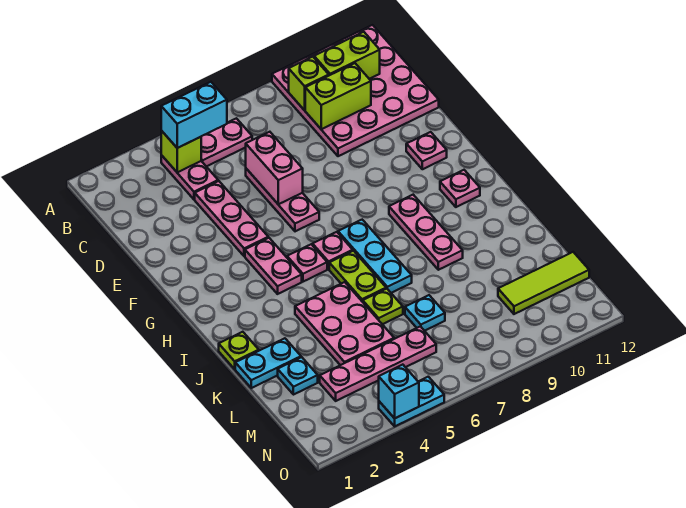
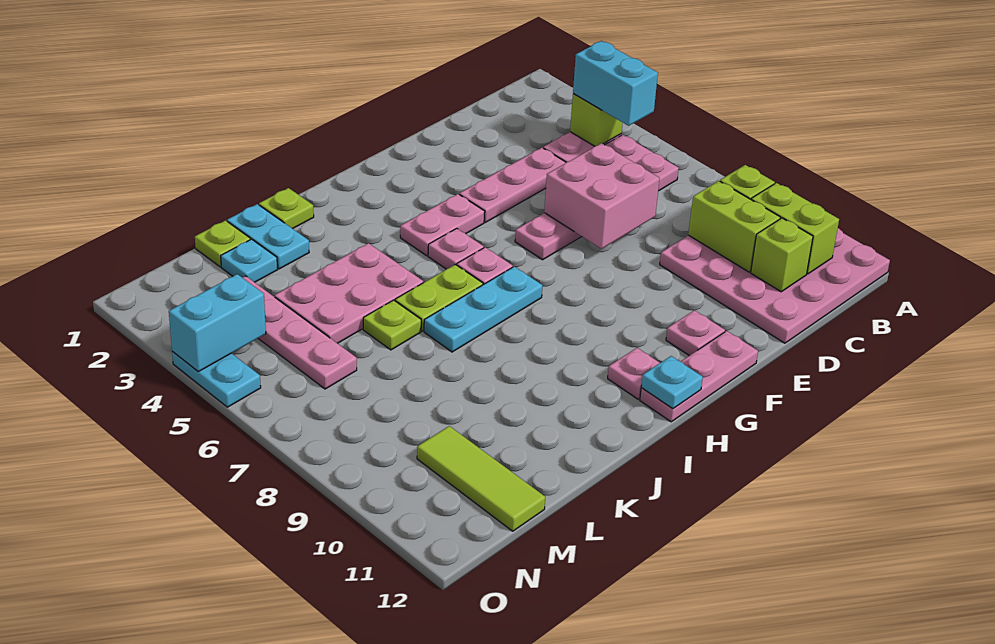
none -> lime brick C11 level 2
pink brick D6:E6 level 2 -> pink brick D6:E7 level 2
pink plate H9:J9 level 1 -> pink plate F12:H12 level 1
none -> lime plate L1 level 1
cyan plate L7 level 1 -> cyan plate H12 level 2
cyan brick O4 level 2 -> cyan brick N4:O4 level 2

